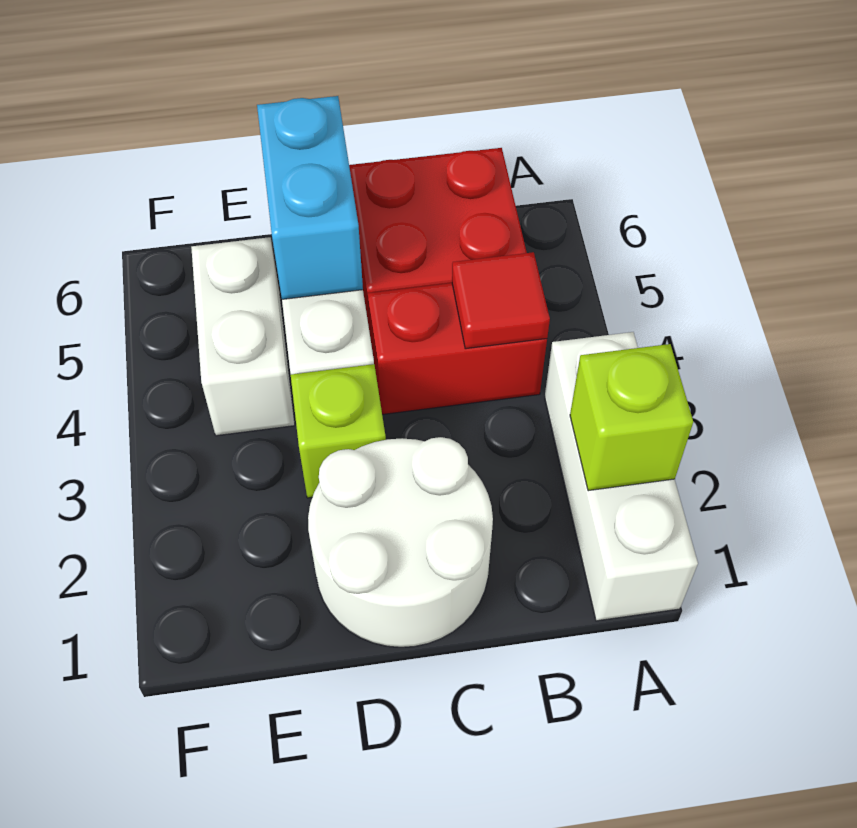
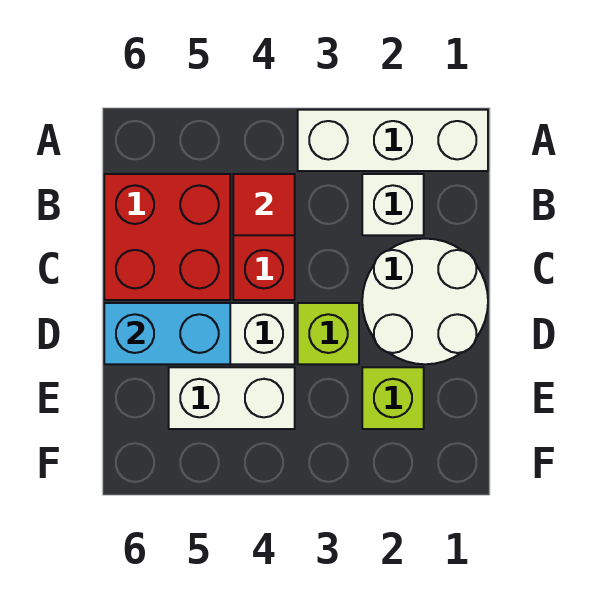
lime brick A2 level 2 -> lime brick E2 level 1
none -> white brick B2 level 1

